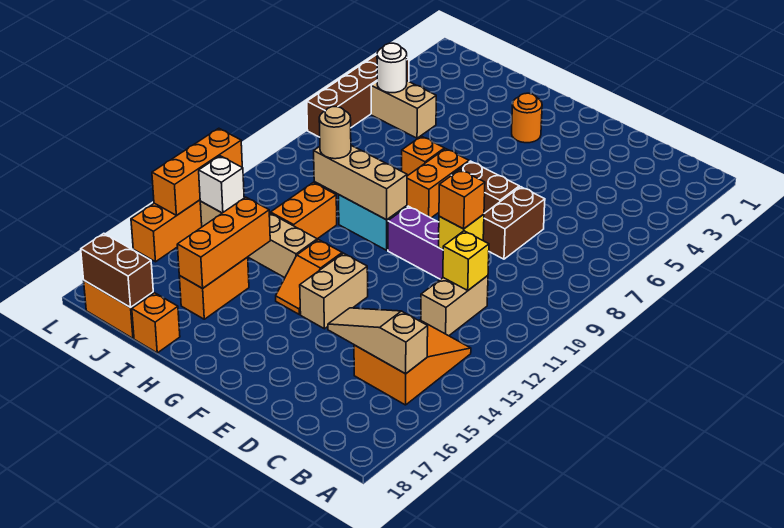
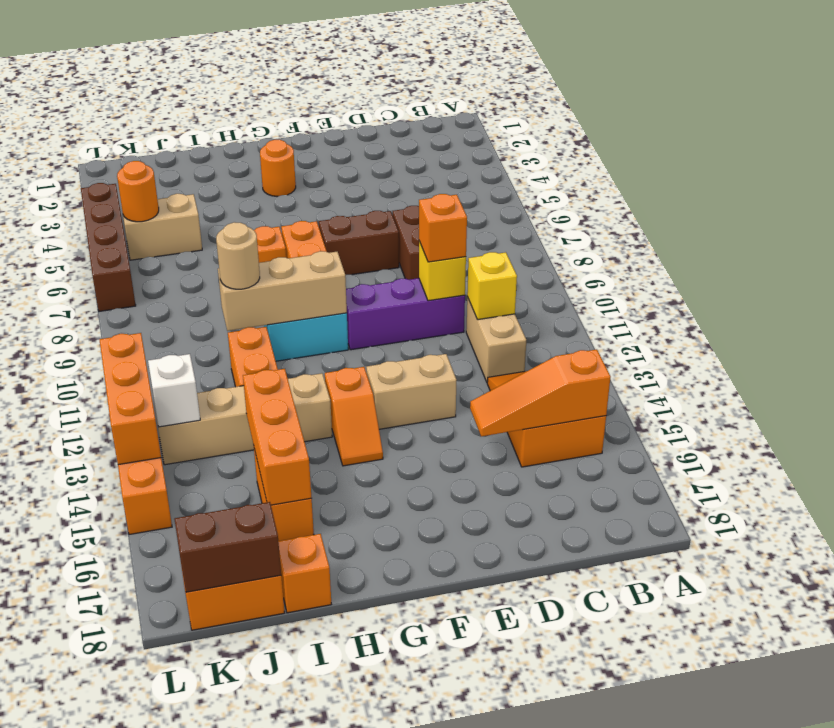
tan slope B15:D15 level 2 top B -> orange slope B15:D15 level 2 top B
tan brick F13:F14 level 1 -> tan brick E13:F13 level 1
white round brick K5 level 2 -> orange round brick K5 level 2

